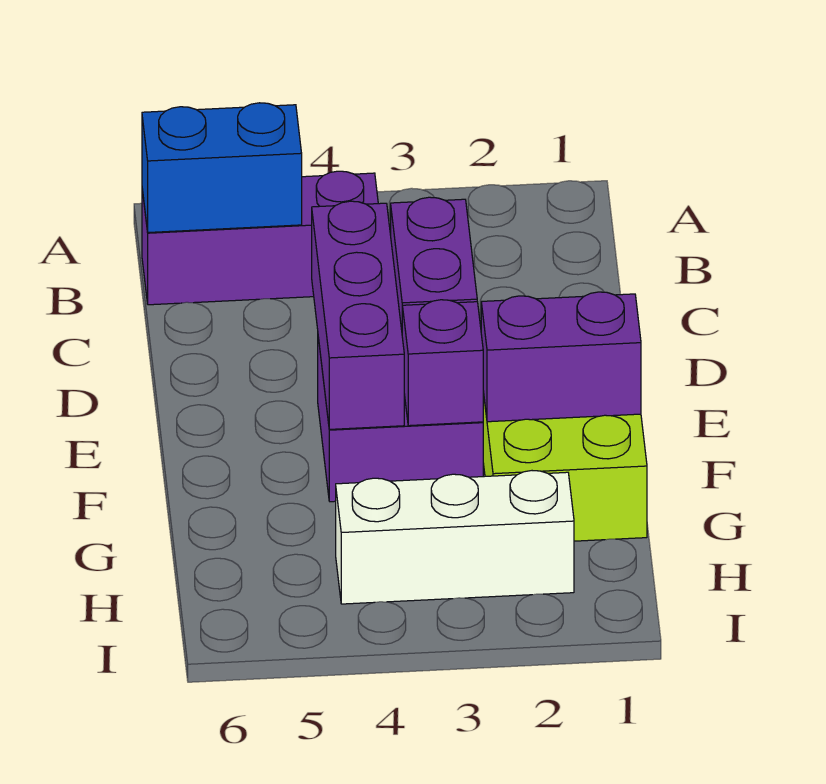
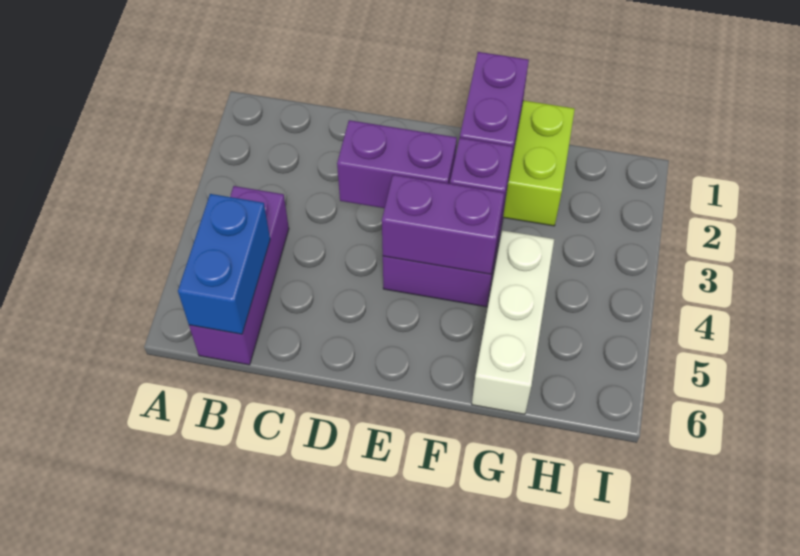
purple brick D4:F4 level 2 -> purple brick E4:F4 level 2
white brick H2:H4 level 1 -> white brick G4:G6 level 1

